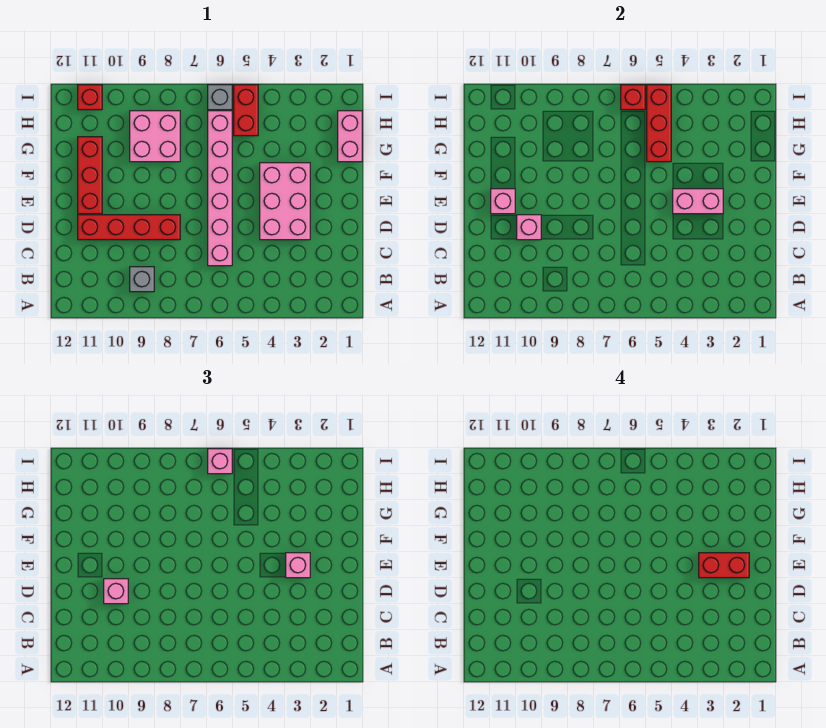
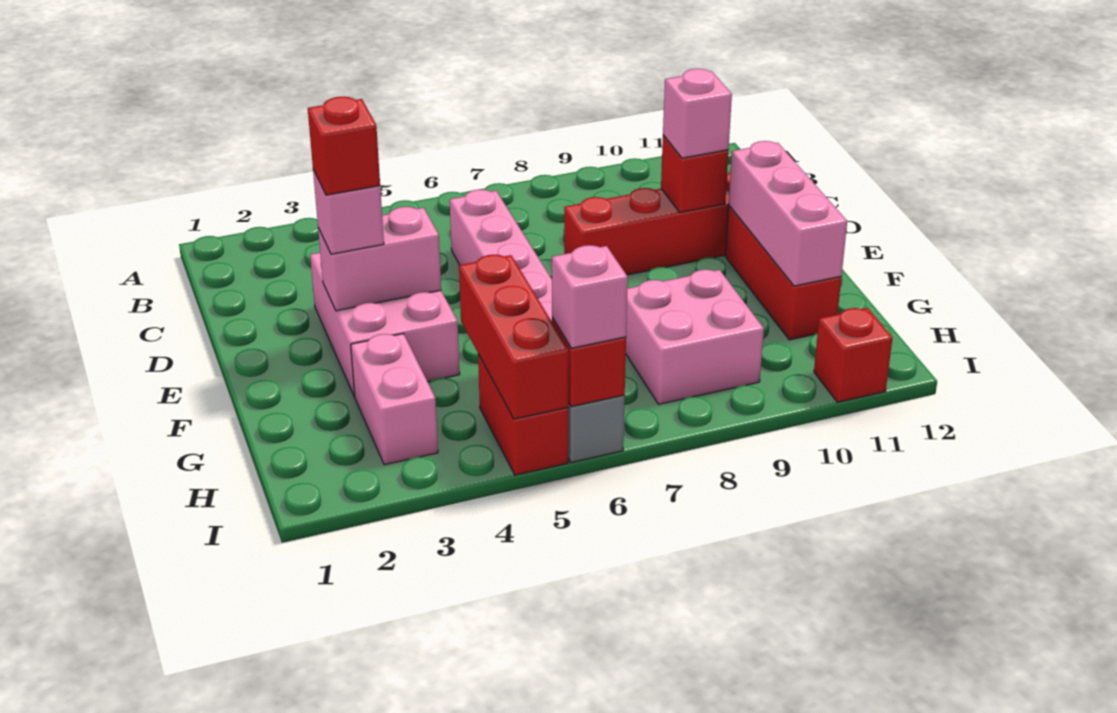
grey brick B9 level 1 -> none
pink brick D10 level 2 -> red brick D10 level 2
red brick E2:E3 level 4 -> red brick E3 level 4
pink brick E11 level 2 -> pink brick E11:G11 level 2
pink brick G1:H1 level 1 -> pink brick G3:H3 level 1

